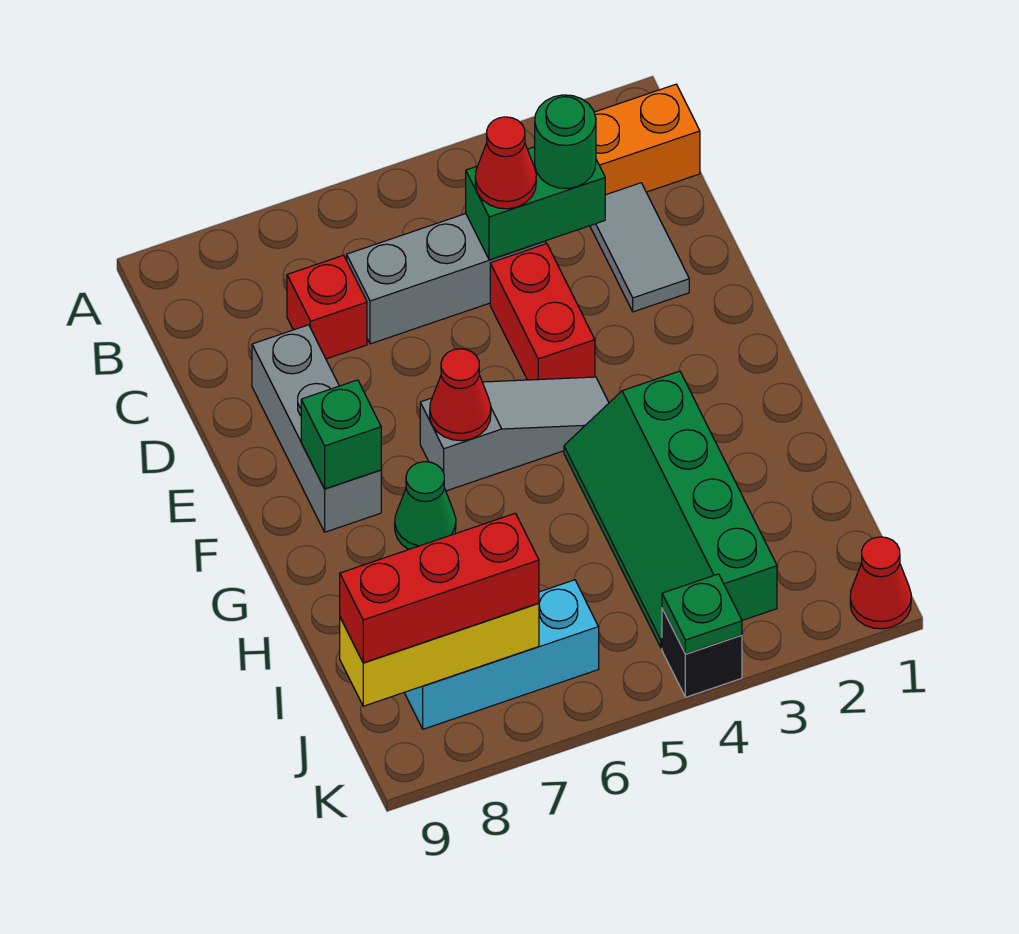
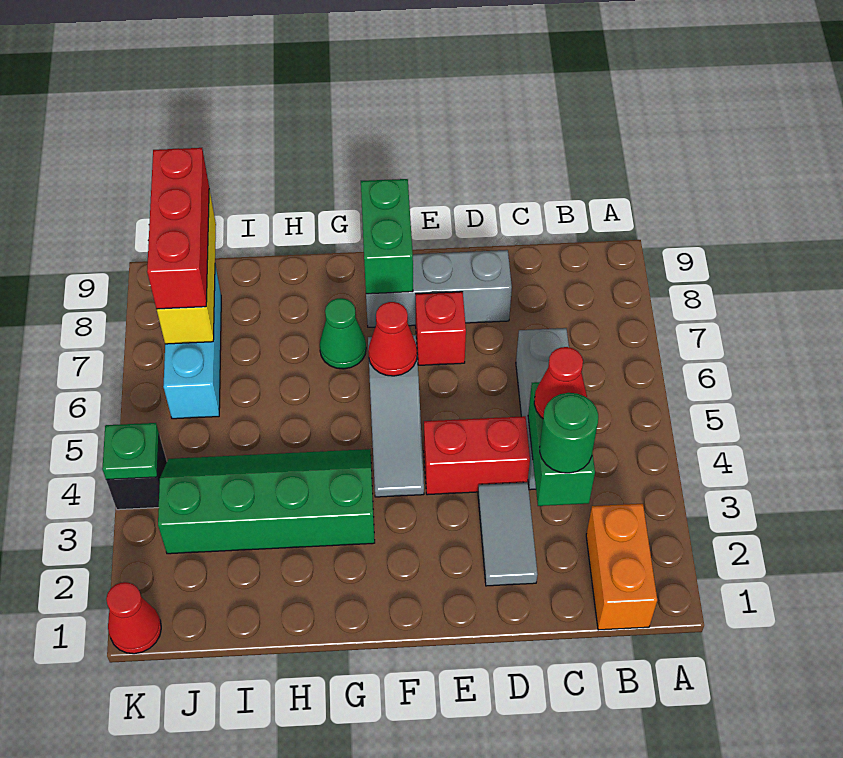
grey tile C2:D2 level 1 -> grey tile D2:D3 level 1
red brick C7 level 1 -> red brick E7 level 1
green brick F8 level 2 -> green brick F8:F9 level 2

